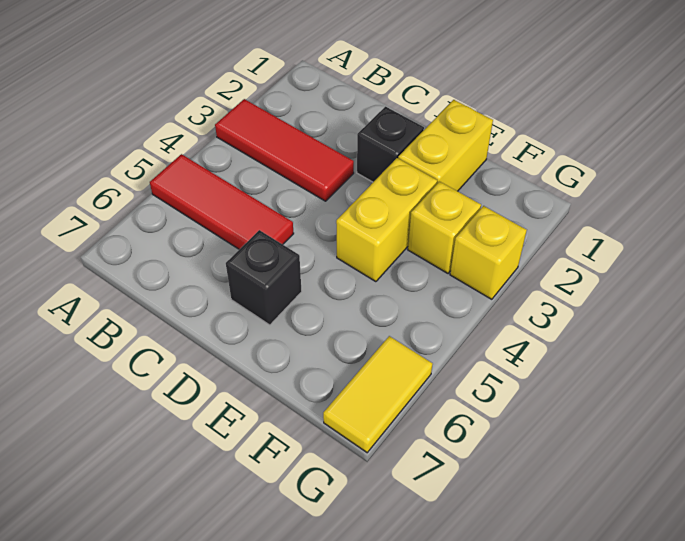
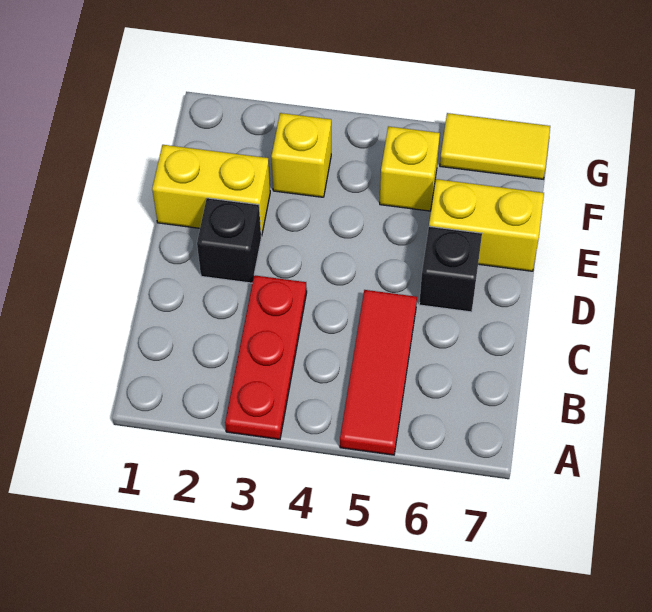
red tile A3:C3 level 1 -> red plate A3:C3 level 1
yellow brick E3:E4 level 1 -> yellow brick E6:E7 level 1
yellow brick G3 level 1 -> yellow brick F5 level 1

